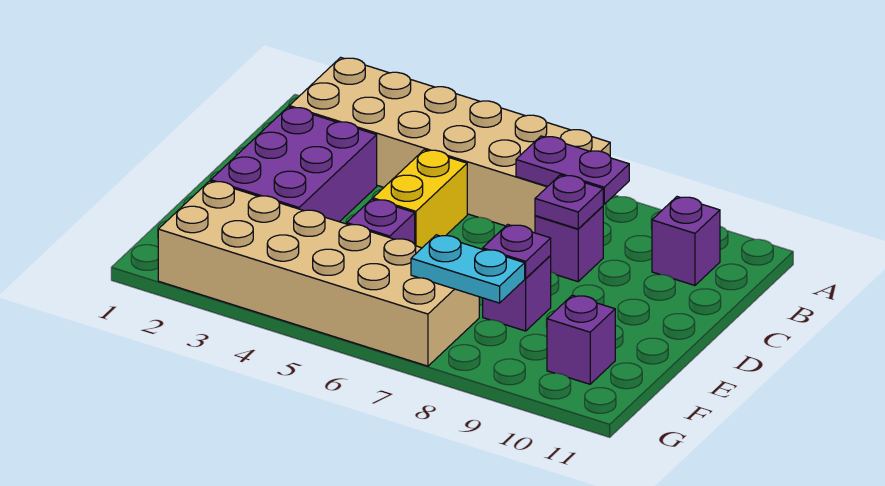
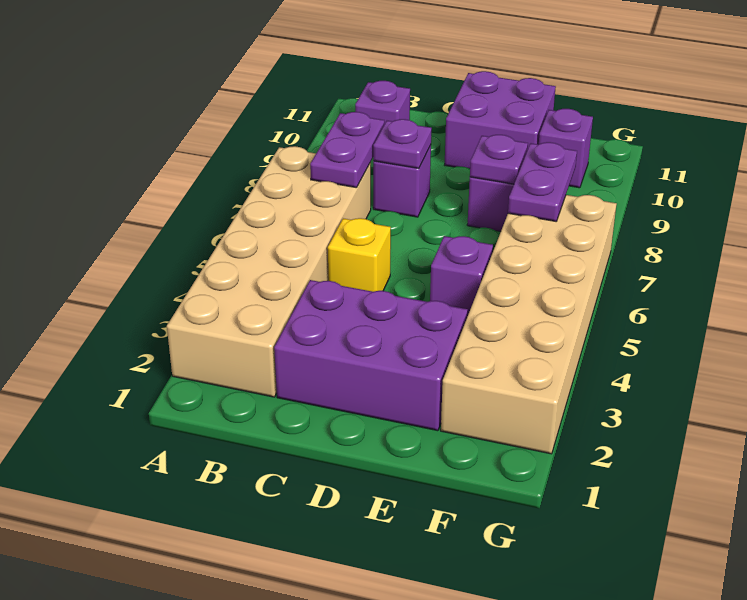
yellow brick C5:D5 level 1 -> yellow brick C5 level 1
none -> purple brick D10:E11 level 1
cyan plate F7:F8 level 2 -> purple plate F7:F8 level 2

